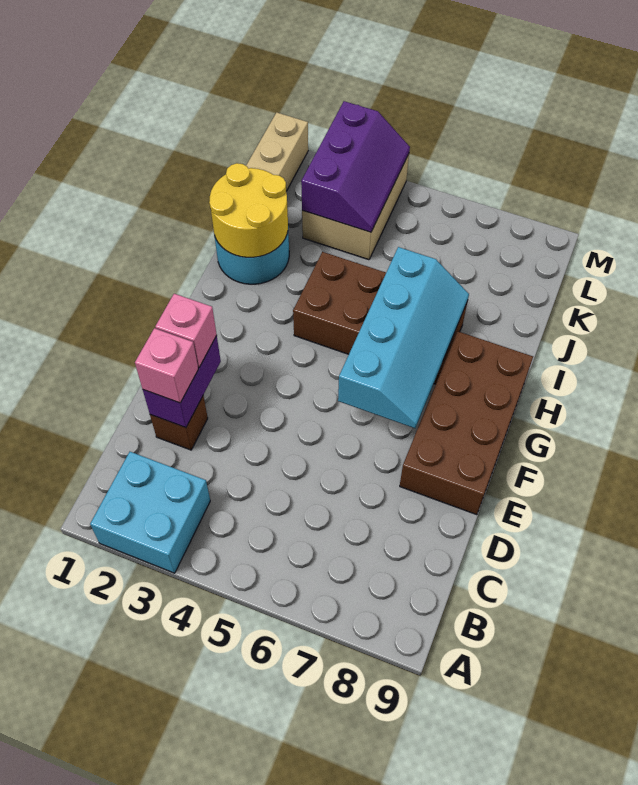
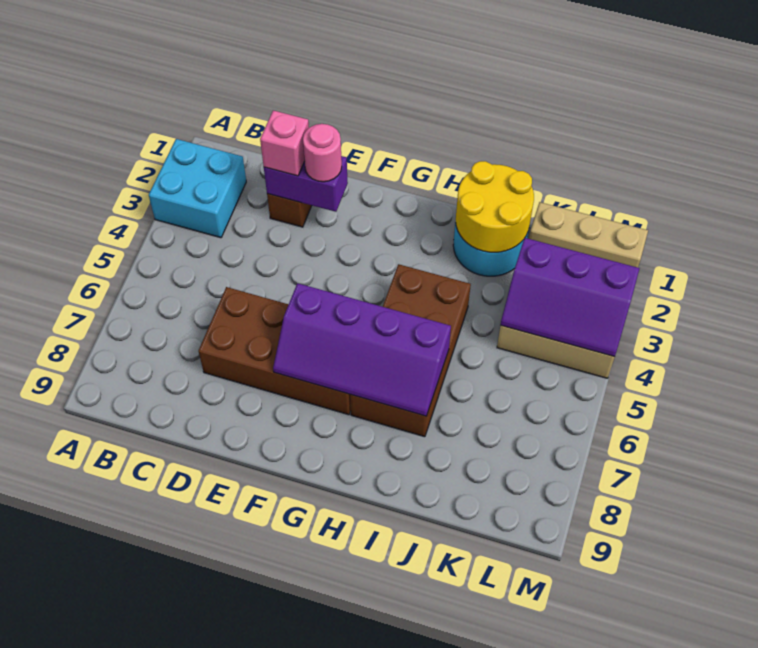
pink brick E2 level 3 -> pink round brick E2 level 3
brown brick E8:H9 level 1 -> brown brick D6:G7 level 1
cyan slope F6:I7 level 2 top 6 -> purple slope F6:I7 level 2 top 6

